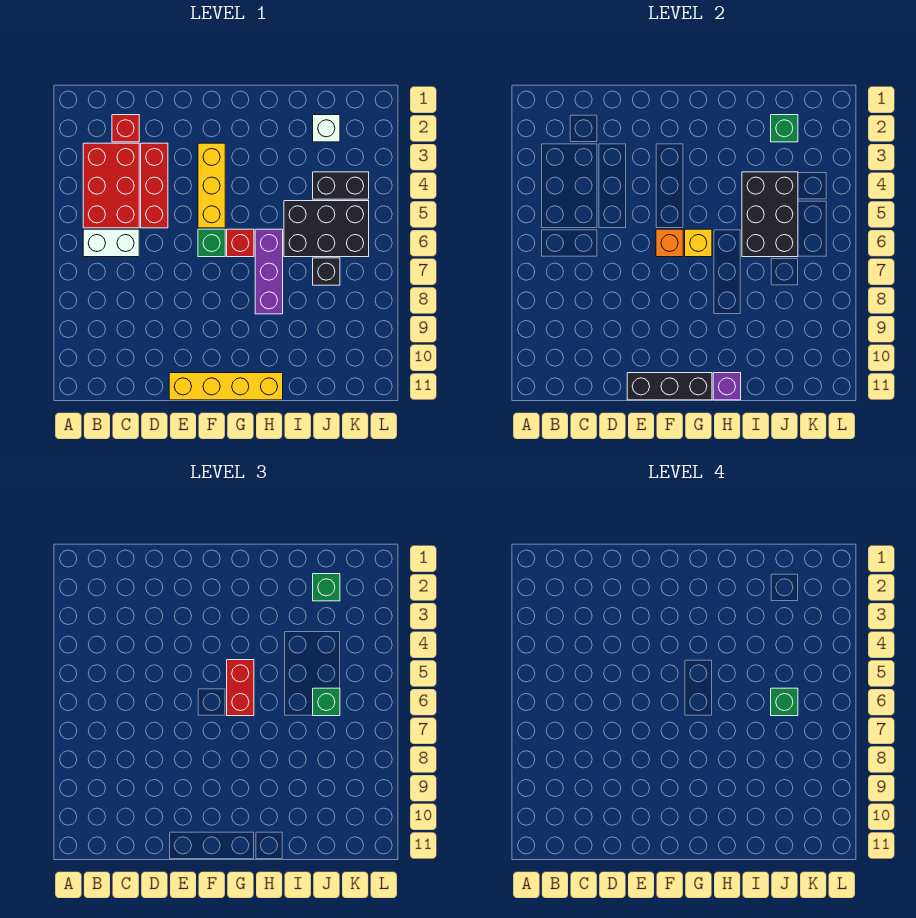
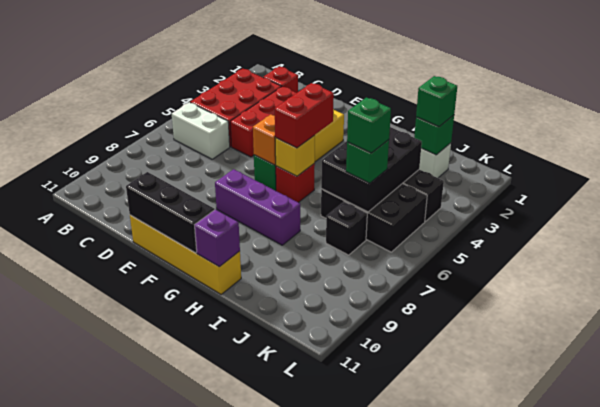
purple brick H6:H8 level 1 -> purple brick F8:H8 level 1

